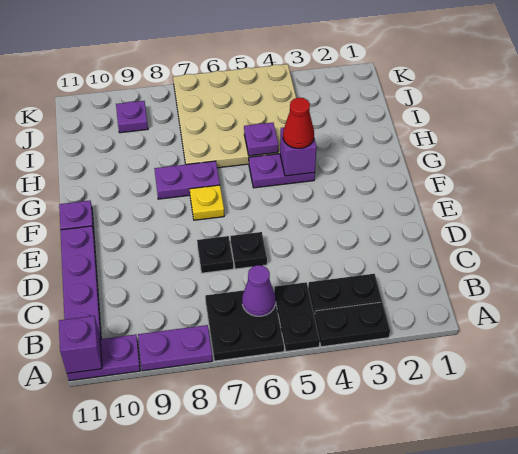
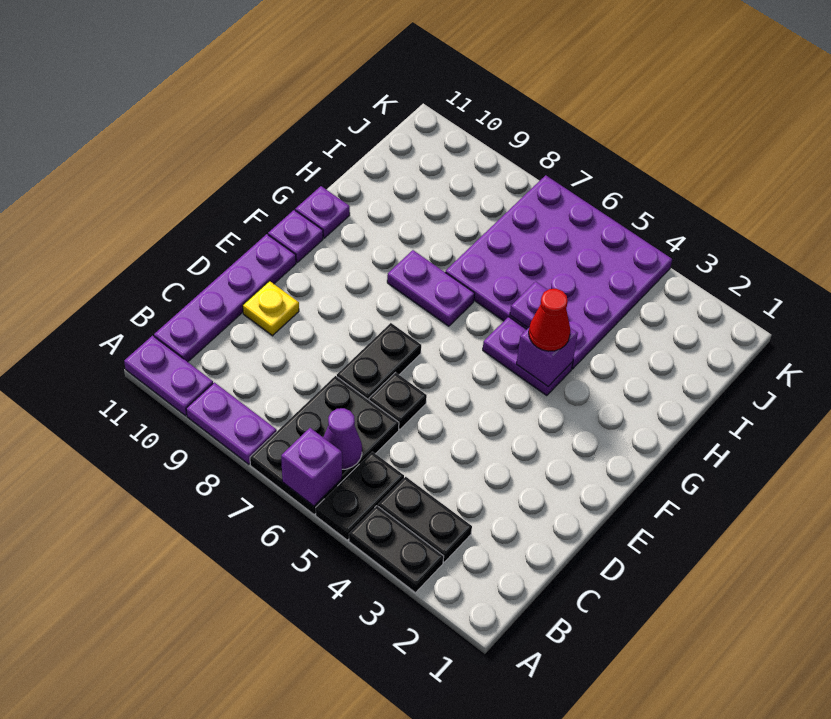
black plate A6:B7 level 1 -> black plate A6:C7 level 1
purple brick A11 level 2 -> purple brick A6 level 2
black plate D7 level 1 -> black plate D7:E7 level 1
yellow plate F7 level 1 -> yellow plate D10 level 1
tan plate H4:K7 level 1 -> purple plate H4:K7 level 1
purple plate J9 level 1 -> purple plate G11 level 1

